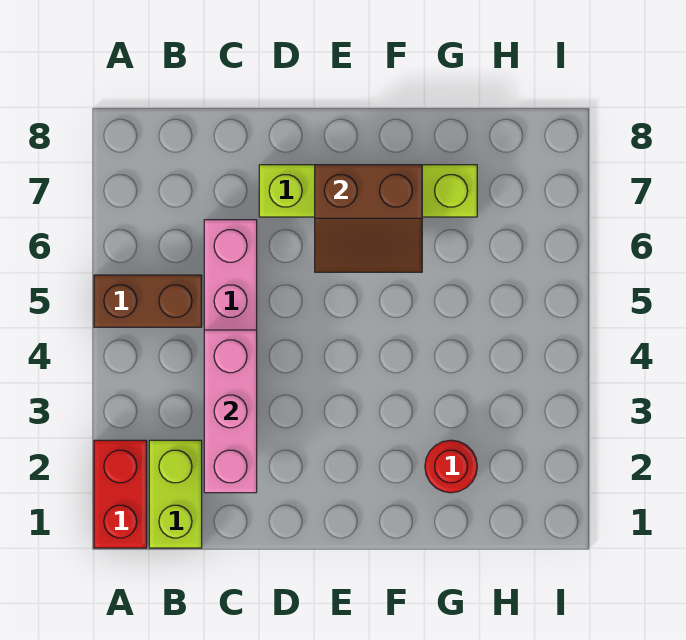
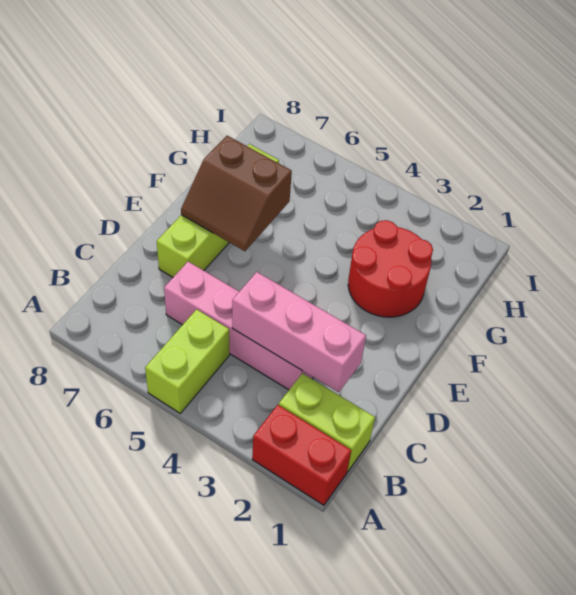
brown brick A5:B5 level 1 -> lime brick A5:B5 level 1
brown slope E6:F7 level 2 top 7 -> brown slope E6:F7 level 2 top F
red round brick G2 level 1 -> red round brick F2:G3 level 1

